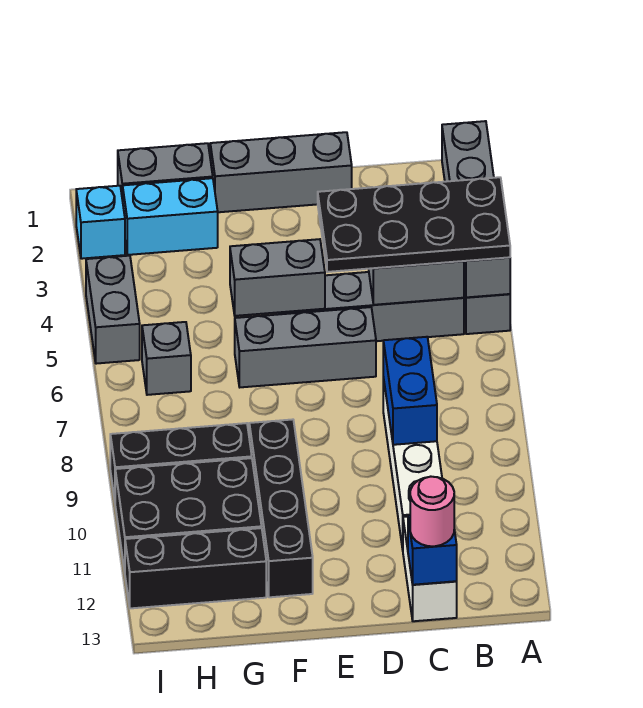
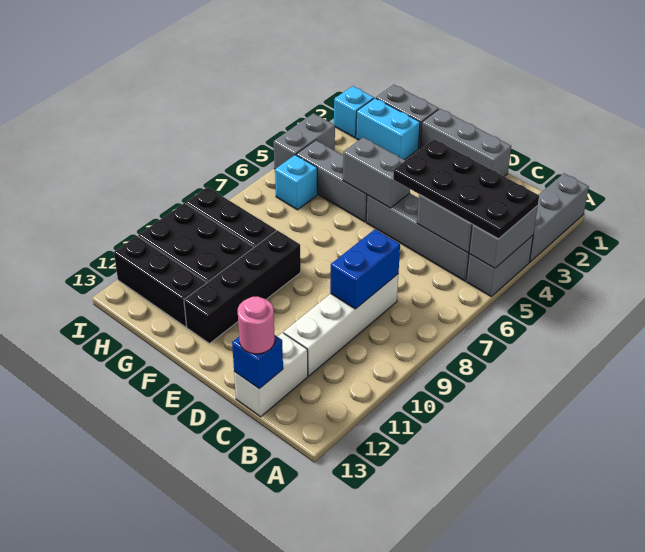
grey brick D6:F6 level 1 -> grey brick F5:H5 level 1
grey brick H6 level 1 -> cyan brick H6 level 1

